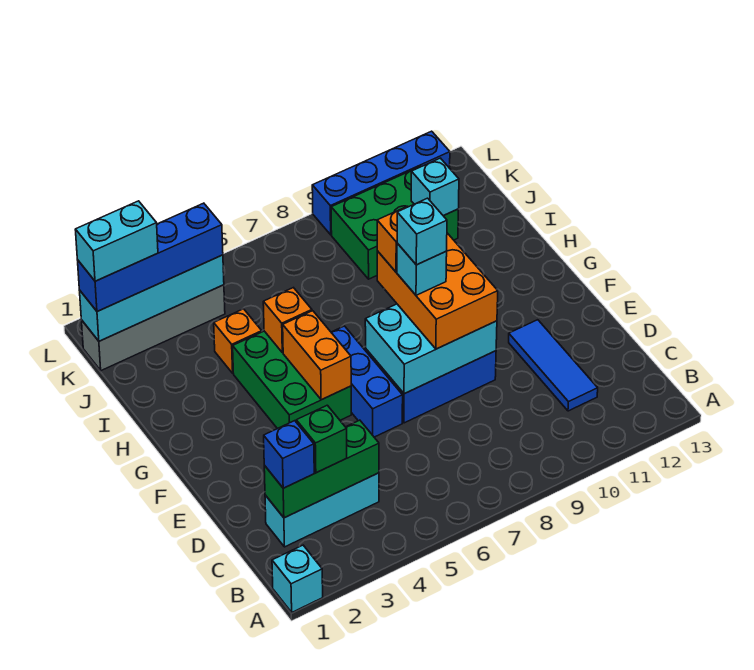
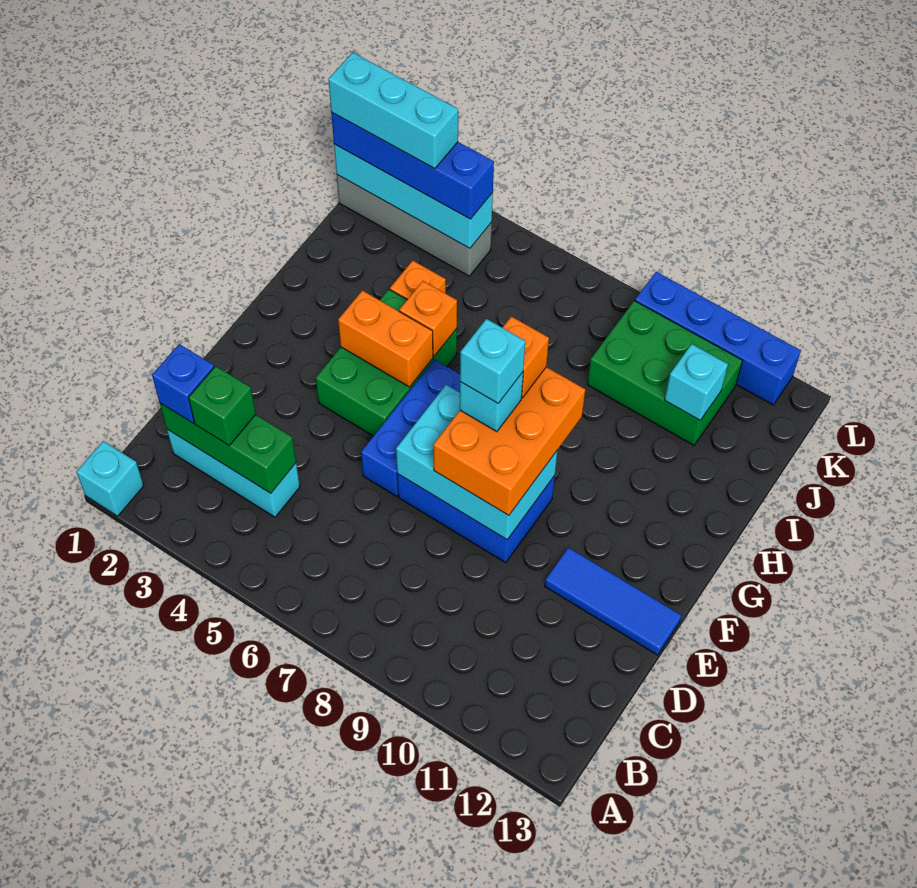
blue tile C11:E11 level 1 -> blue tile E11:E13 level 1
orange brick F5:G5 level 2 -> orange brick G4:G5 level 2
cyan brick K1:K2 level 4 -> cyan brick K1:K3 level 4

